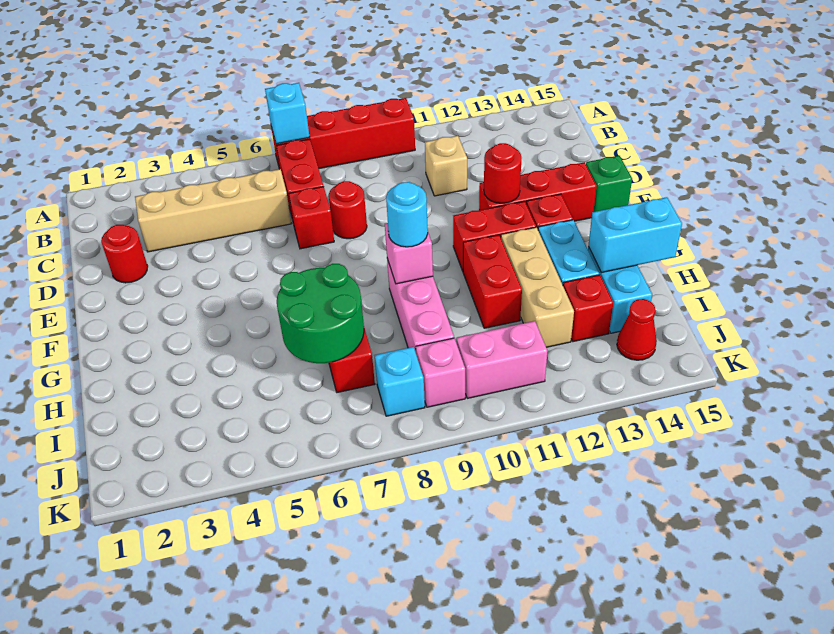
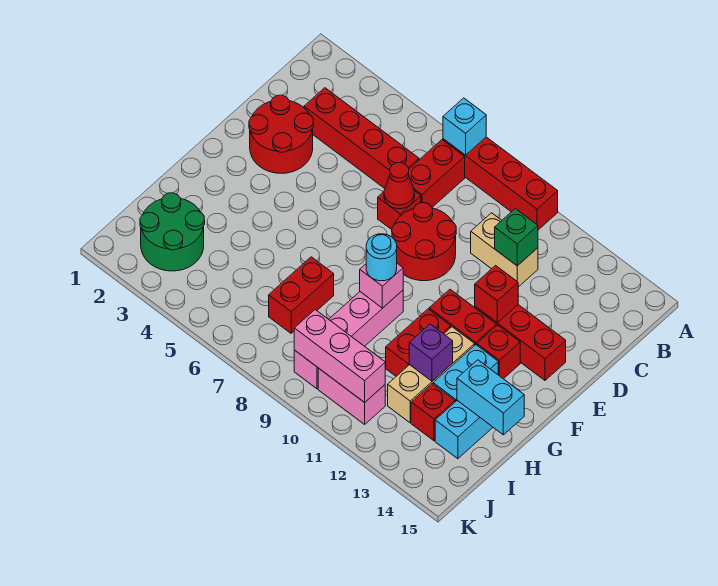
tan brick C3:C6 level 1 -> red brick C3:C6 level 1
tan brick C11 level 1 -> tan brick C10:C11 level 1
red round brick D2 level 1 -> red round brick D2:E3 level 1
red round brick D8 level 1 -> red round brick D8:E9 level 1
red round brick E12 level 2 -> red brick E12 level 2
green brick E15 level 1 -> green brick C11 level 2
green round brick H6:I7 level 2 -> green round brick I2:J3 level 1
none -> purple brick H12 level 2
cyan brick J8 level 1 -> none
none -> pink brick J9:J11 level 2
red cone J14 level 1 -> red cone D7 level 2

